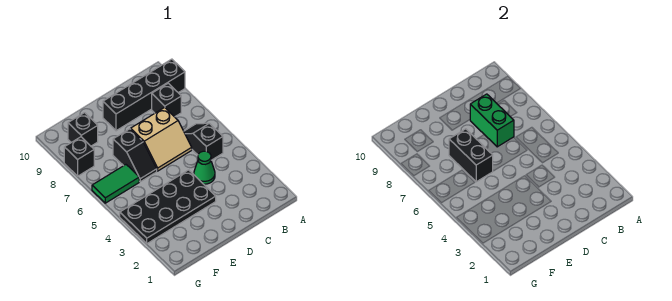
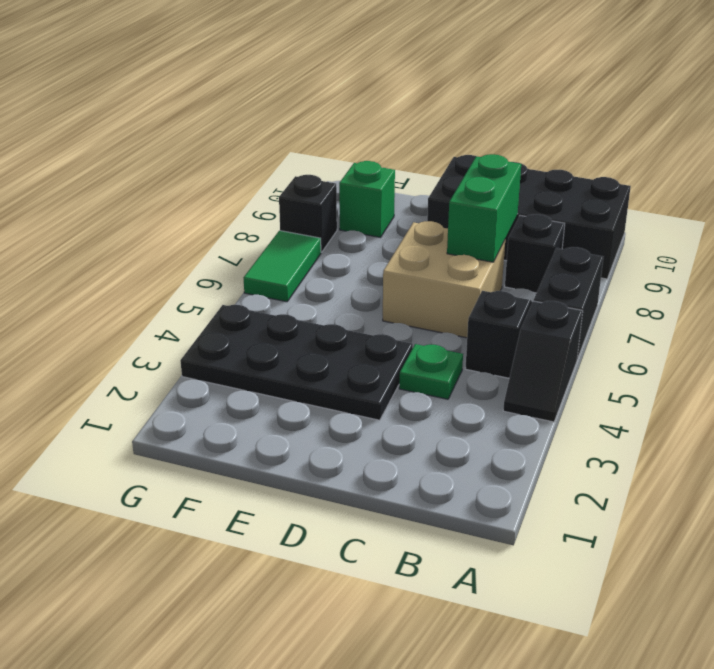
black brick A9:D9 level 1 -> black brick A9:D10 level 1
green cone C4 level 1 -> green plate C4 level 1
tan slope C6:D7 level 1 top 7 -> tan brick C6:D7 level 1
black slope E6:E7 level 1 top 7 -> black slope A4:A5 level 1 top 5
black brick E6:E7 level 2 -> black brick A6:A7 level 1
green tile F6:G6 level 1 -> green tile G6:G7 level 1
black brick F9 level 1 -> green brick F9 level 1

